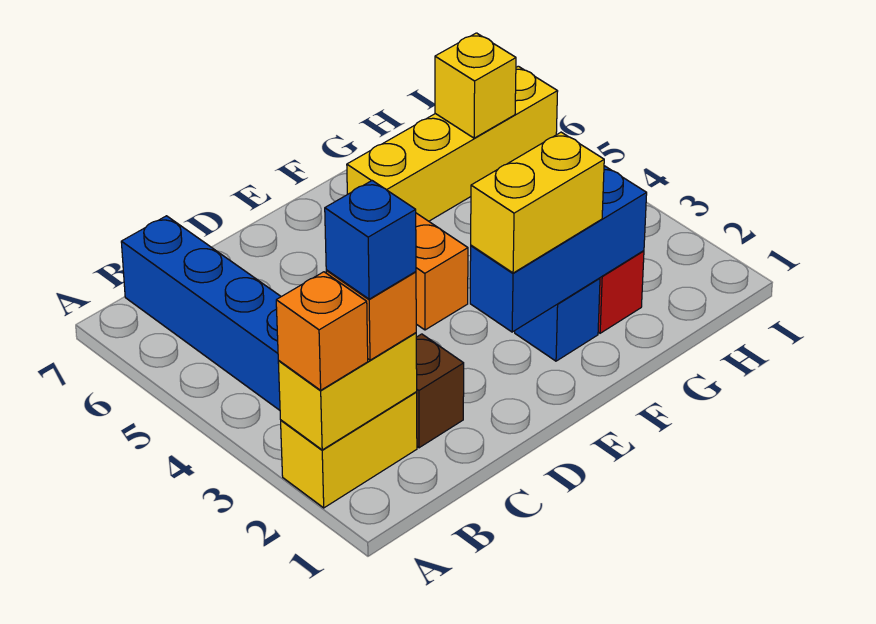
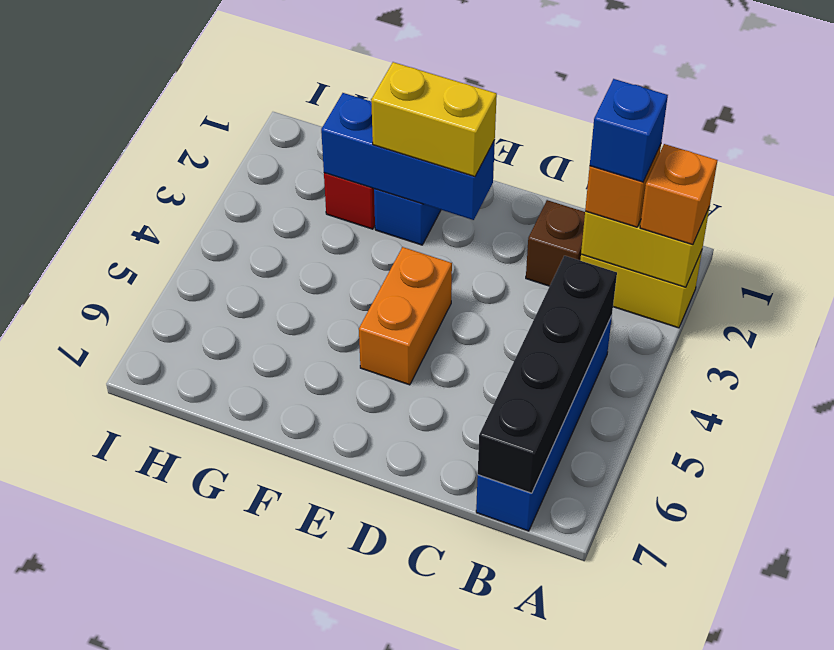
none -> black brick B4:B7 level 2
yellow brick F6:I6 level 1 -> none
yellow brick H6 level 2 -> none

